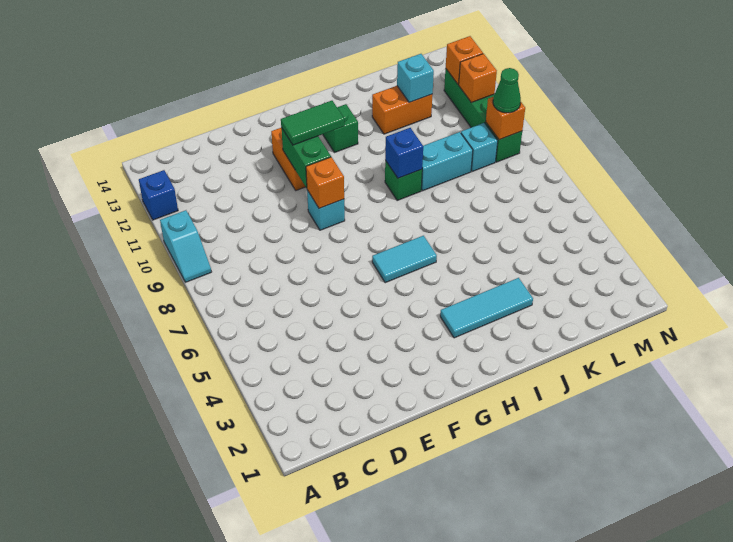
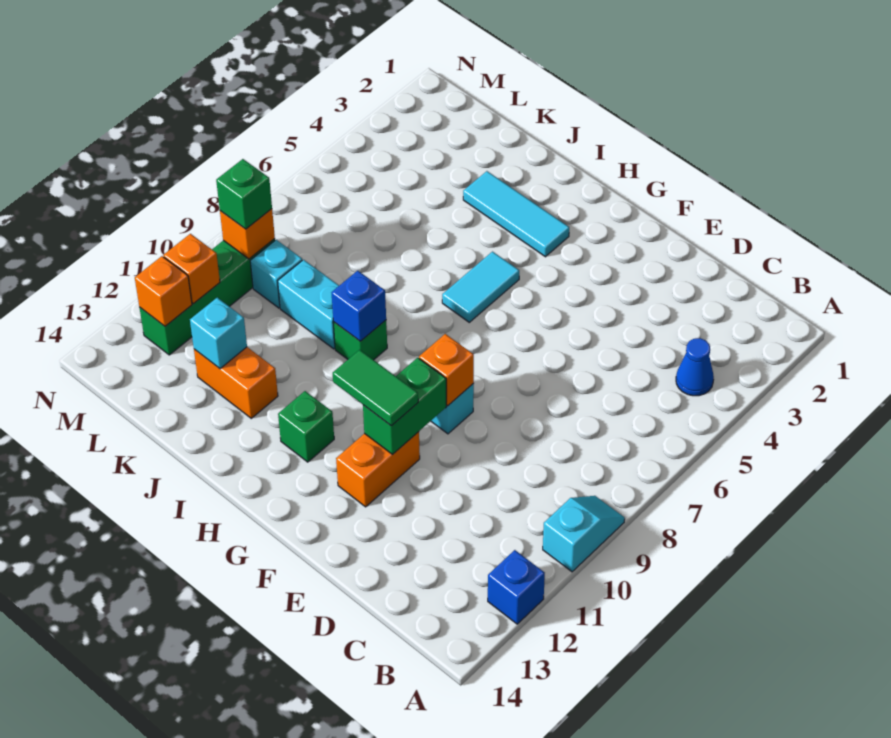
none -> blue cone B4 level 1
cyan tile G6:H6 level 1 -> cyan tile H5:H6 level 1
green cone M9 level 3 -> green brick M9 level 3

